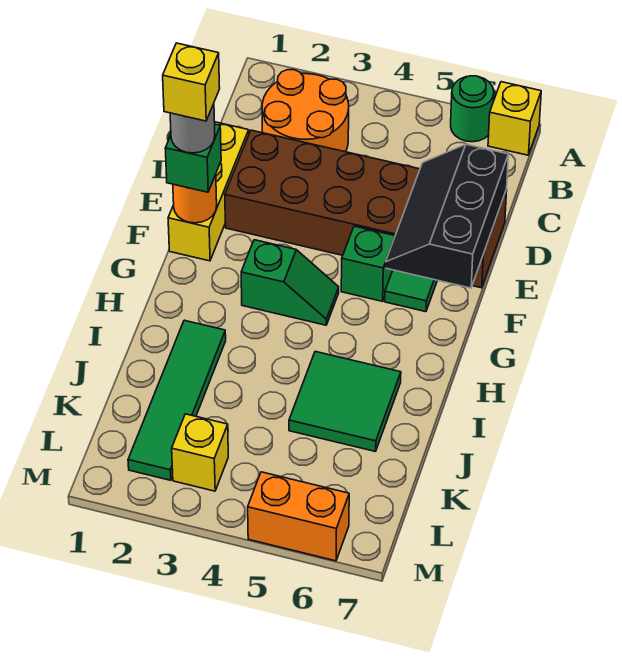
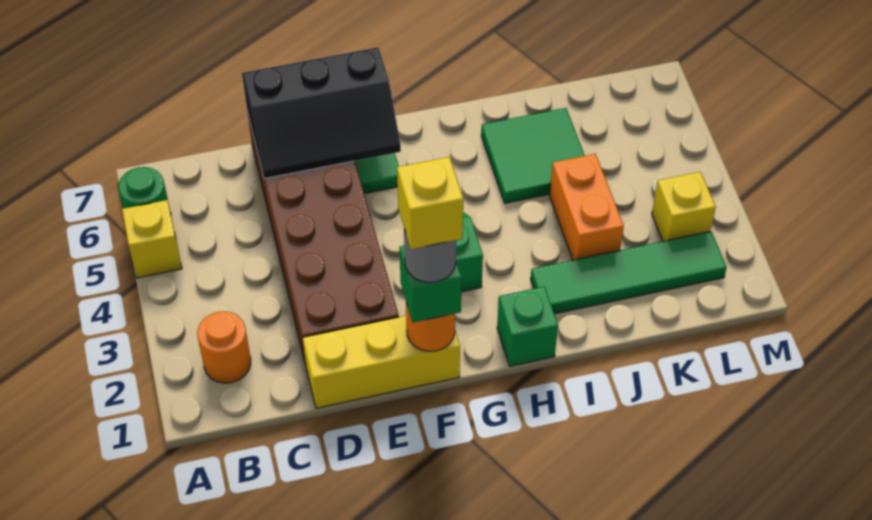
yellow brick A7 level 1 -> yellow brick A5 level 1
orange round brick B2:C3 level 1 -> orange round brick B2 level 1
green brick F5 level 1 -> green brick H1 level 1
orange brick M5:M6 level 1 -> orange brick J3:J4 level 1

